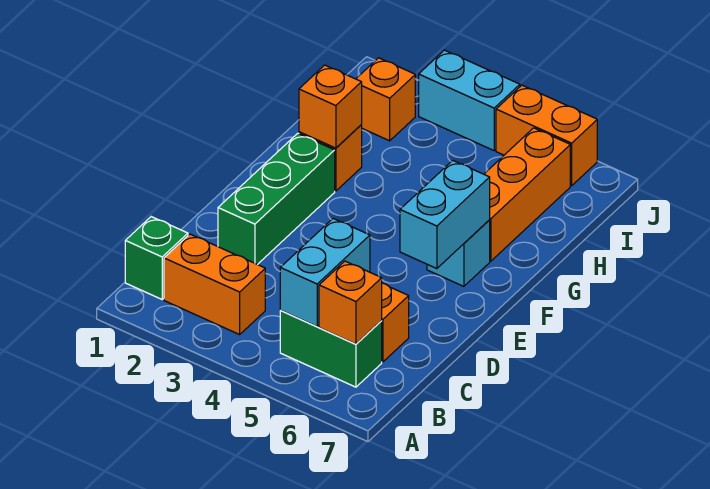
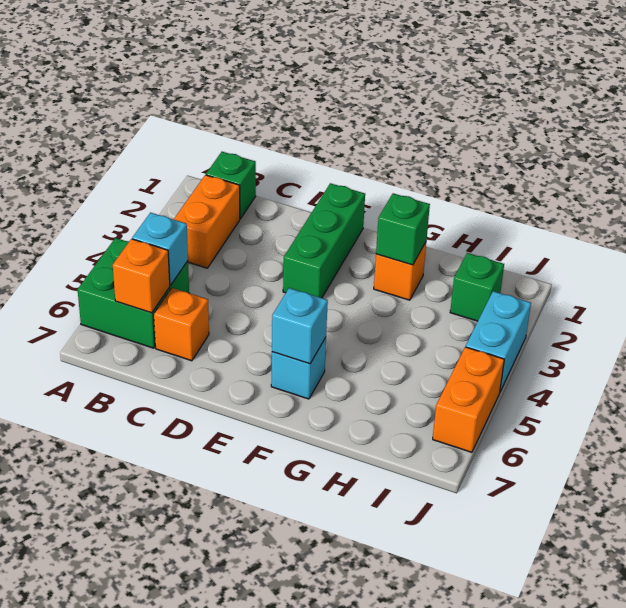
green brick B5:B6 level 1 -> green brick A5:B6 level 1
cyan brick B5:C5 level 2 -> cyan brick B5 level 2
green brick D2:F2 level 1 -> green brick E1:E3 level 1
cyan brick E6:F6 level 2 -> cyan brick F6 level 2
orange brick G2 level 2 -> green brick G2 level 2
orange brick G6:I6 level 1 -> none
orange brick I2 level 1 -> green brick I2 level 1

